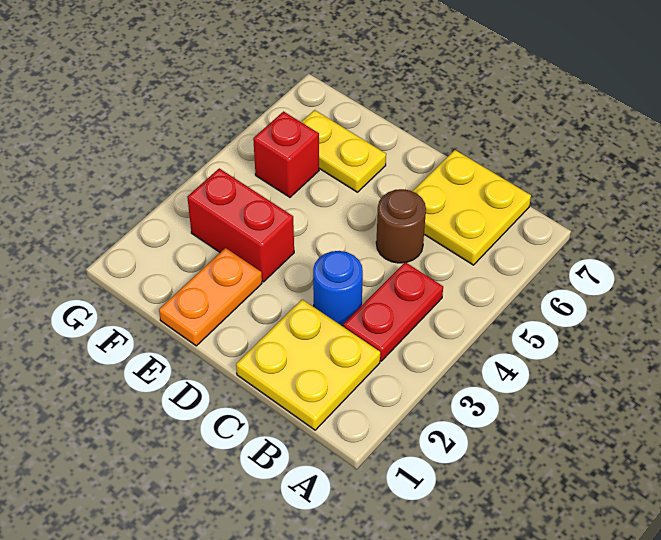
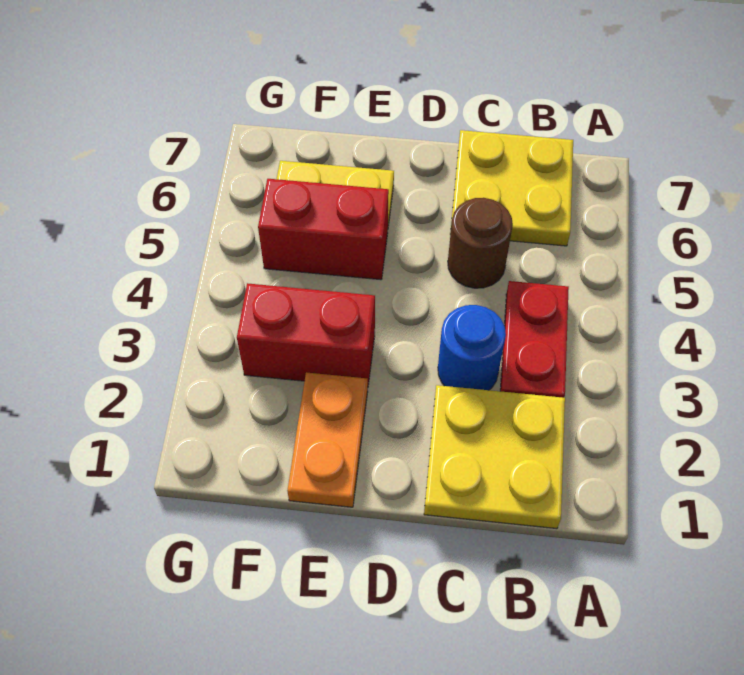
red brick F5 level 1 -> red brick E5:F5 level 1

